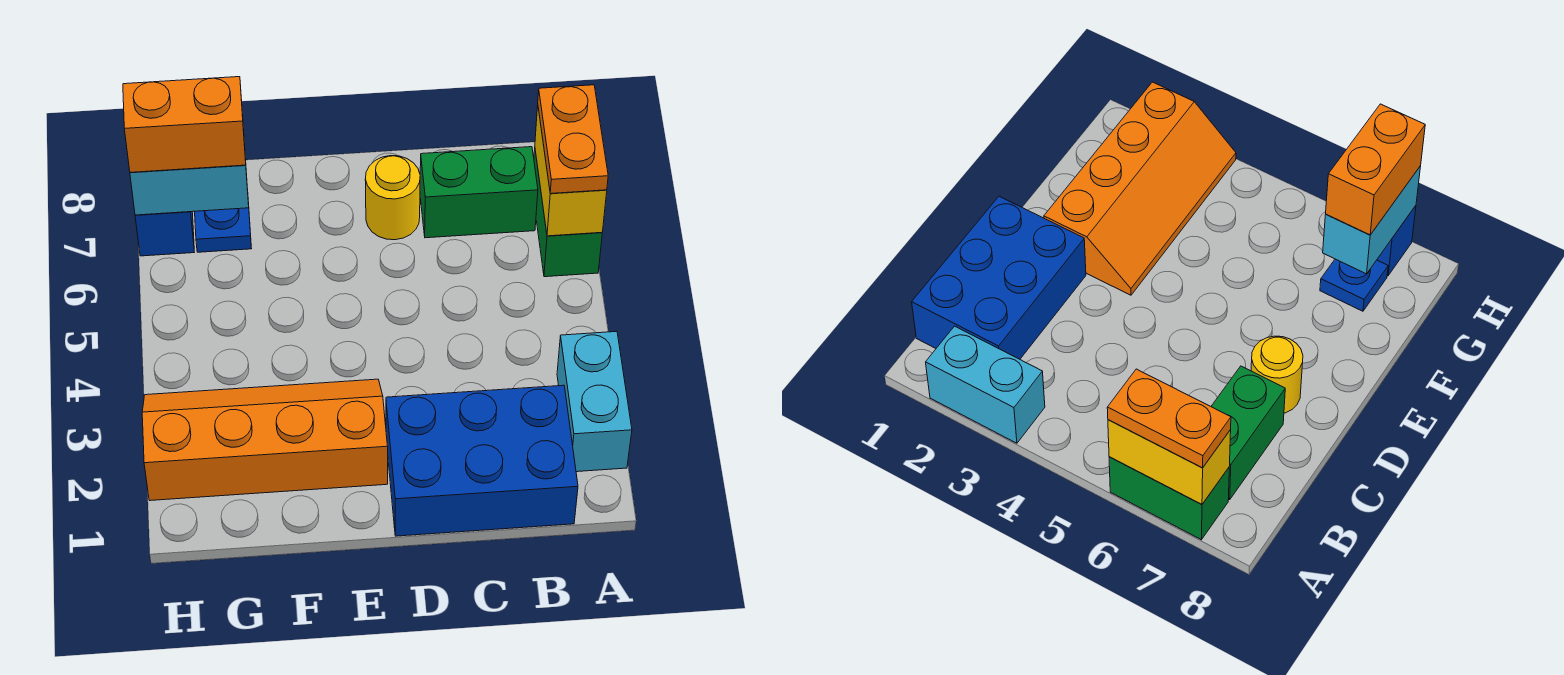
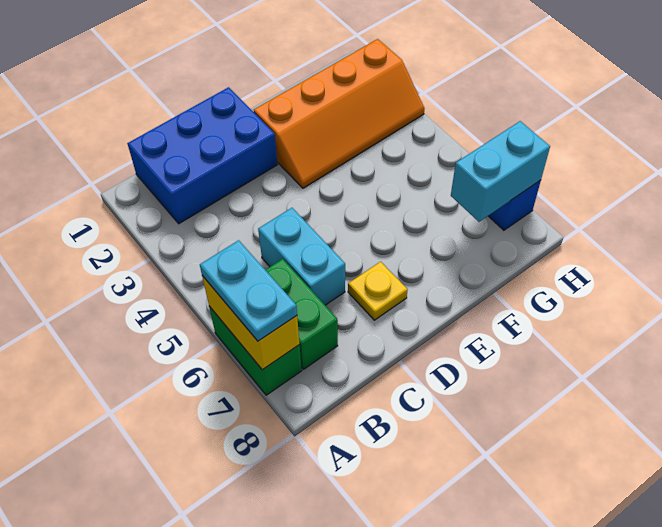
cyan brick A2:A3 level 1 -> cyan brick C5:C6 level 1
orange plate A6:A7 level 3 -> cyan plate A6:A7 level 3
green brick B7:C7 level 1 -> green brick B6:B7 level 1
yellow round brick D7 level 1 -> yellow plate D7 level 1
blue plate G7 level 1 -> none
orange brick G7:H7 level 3 -> none

